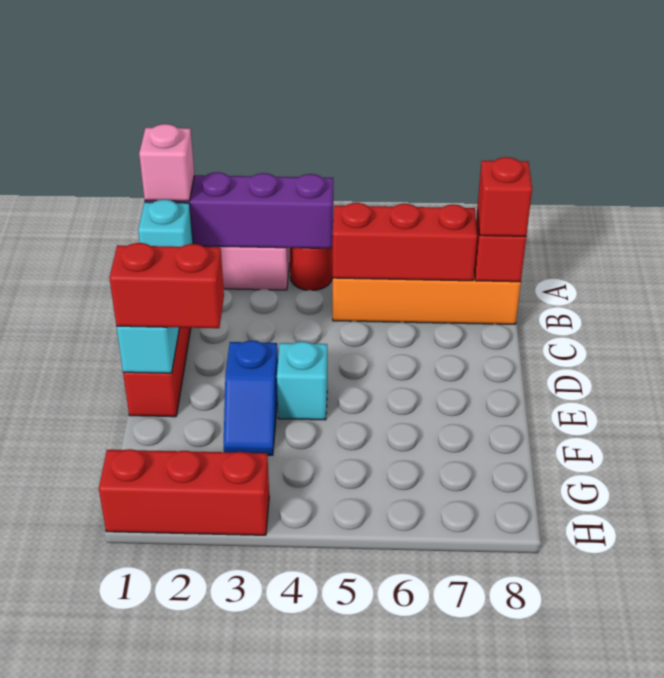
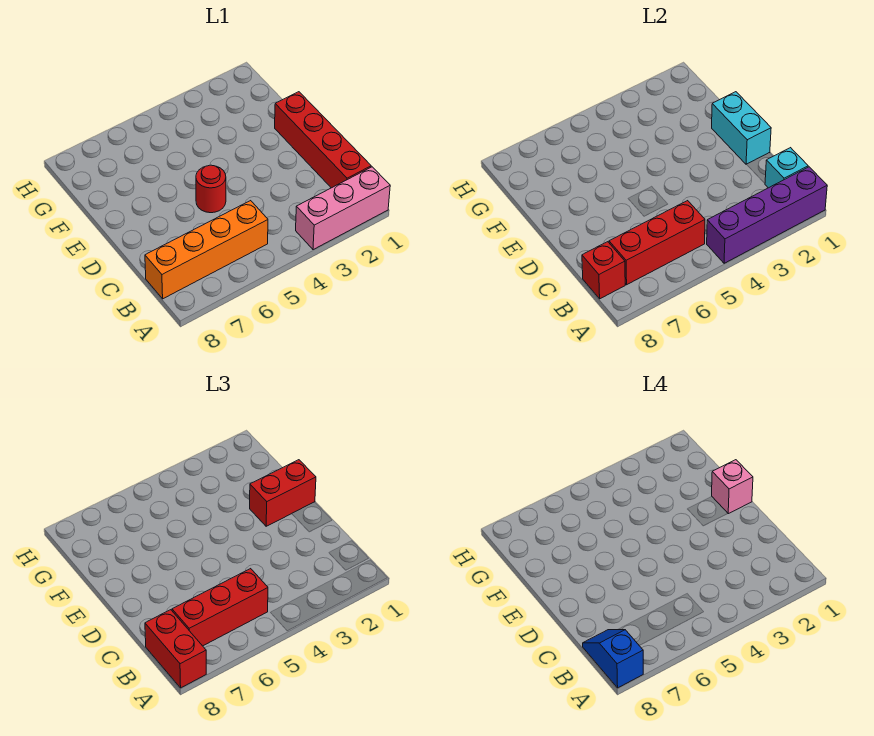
pink brick A1 level 3 -> pink brick E1 level 4
red round brick A4 level 1 -> red round brick D5 level 1
red brick B8 level 3 -> red brick A8:B8 level 3
blue slope E3:F3 level 1 top E -> blue slope A8:B8 level 4 top A
cyan brick E4 level 1 -> none
red brick H1:H3 level 1 -> red brick B5:B7 level 3

